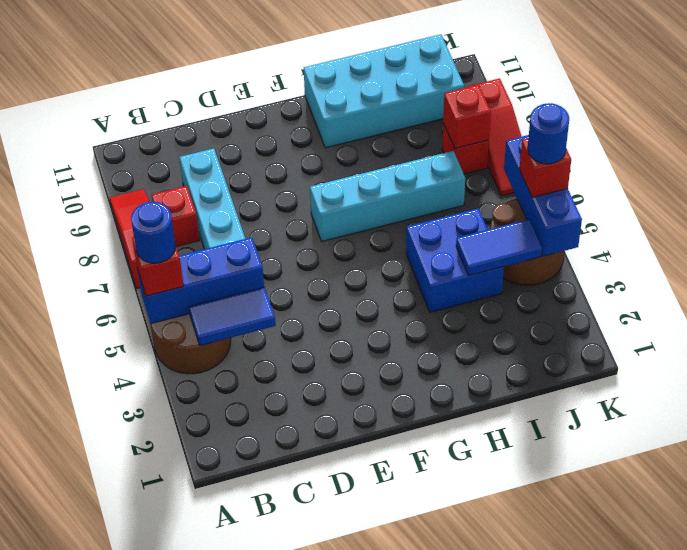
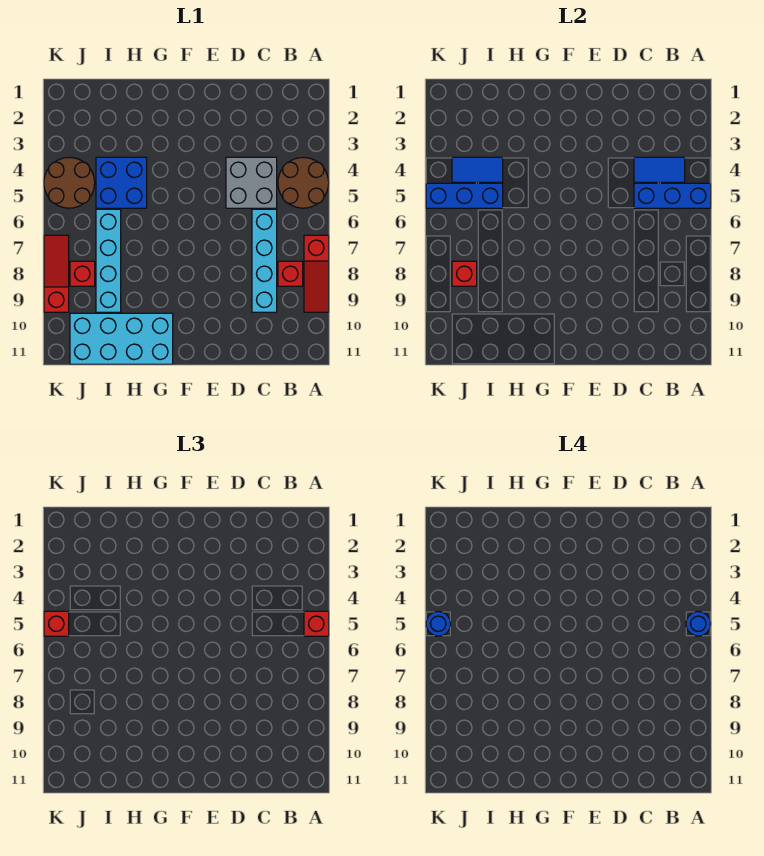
none -> grey brick C4:D5 level 1
cyan brick F7:I7 level 1 -> cyan brick I6:I9 level 1
blue brick K4:K6 level 2 -> blue brick I5:K5 level 2

